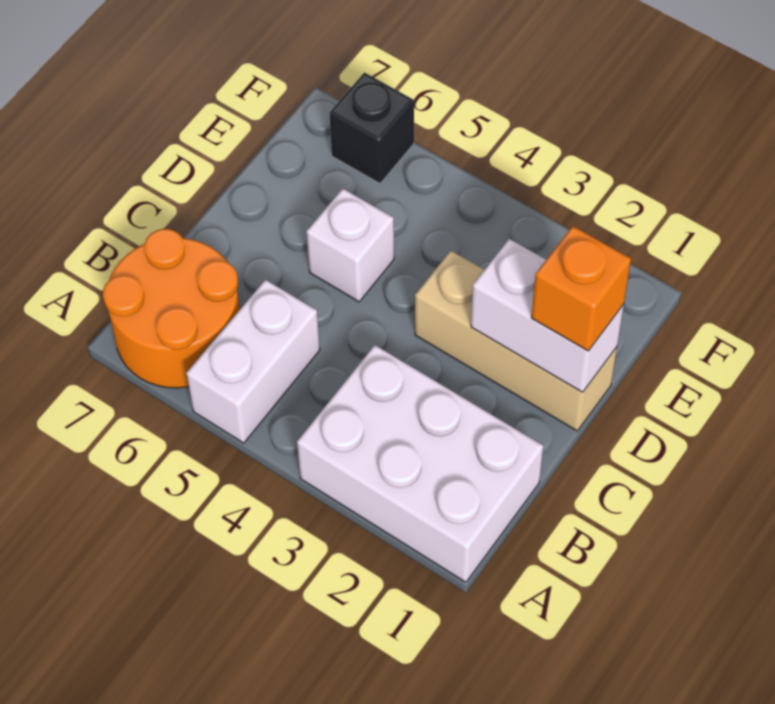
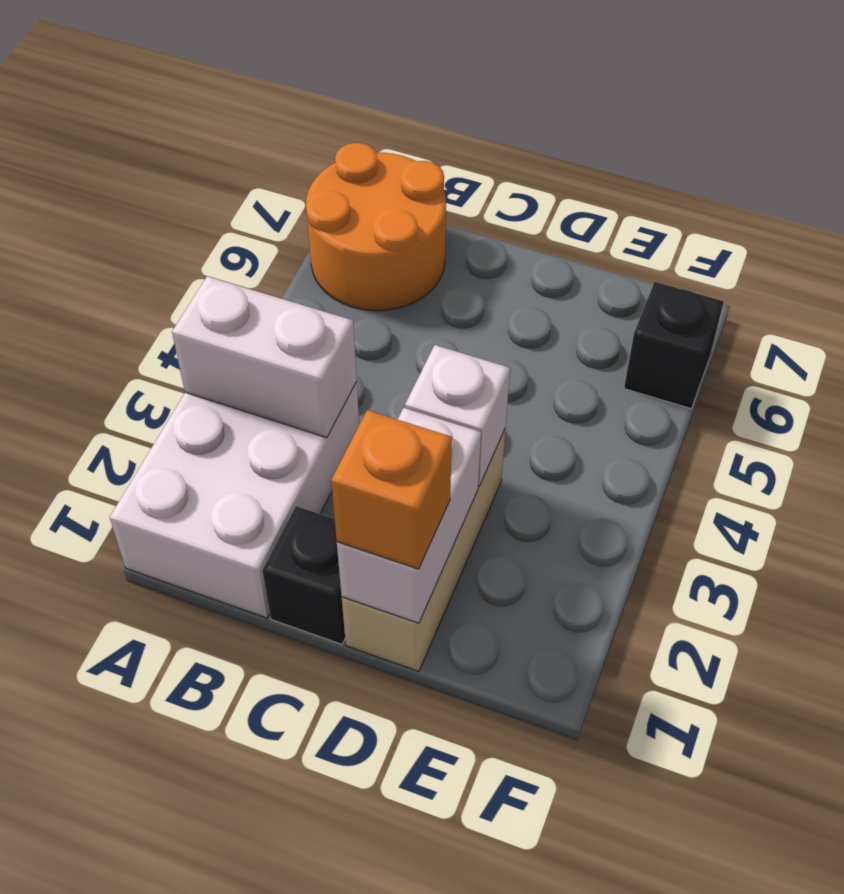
white brick A5:B5 level 1 -> white brick A3:B3 level 2
none -> black brick C1 level 1
white brick D5 level 1 -> white brick D3 level 2

